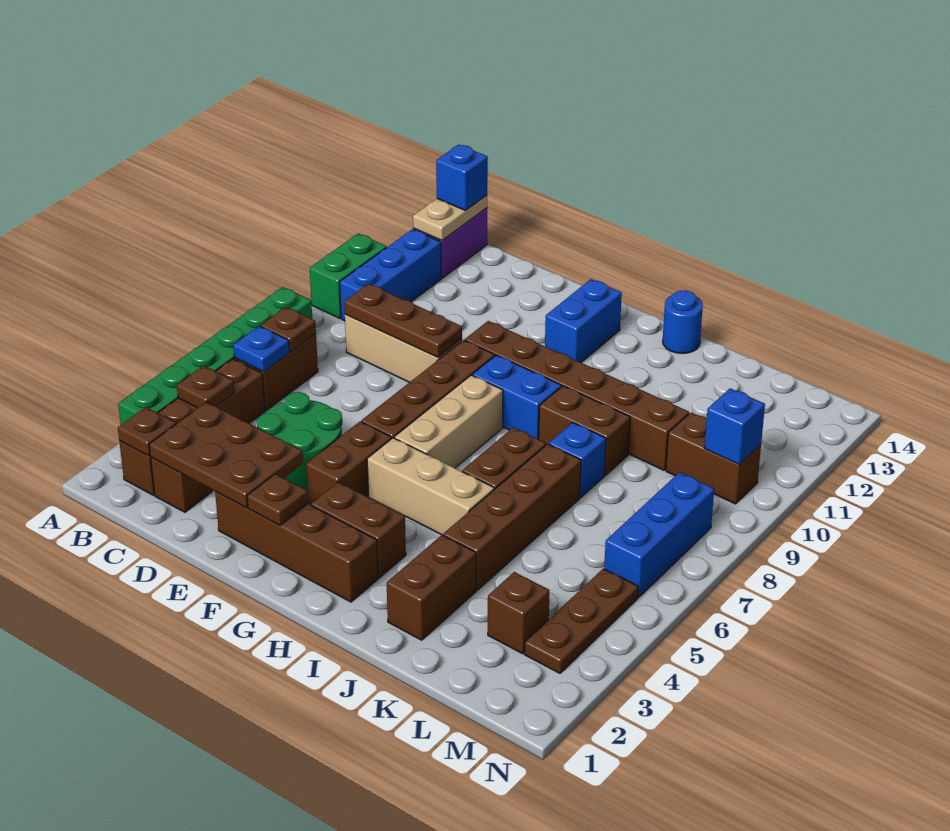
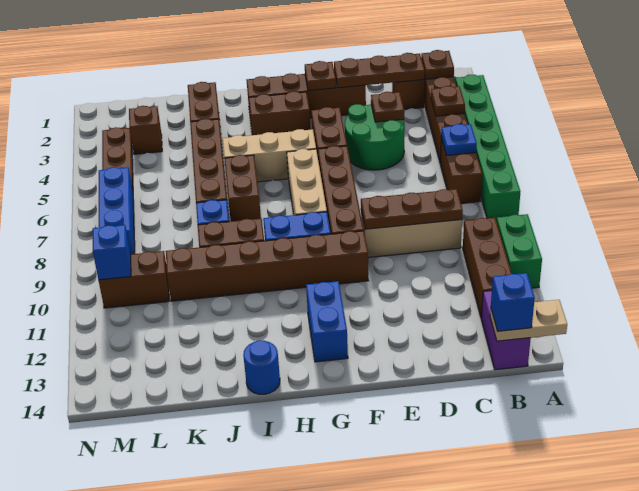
brown plate B7 level 2 -> brown plate D4 level 2
blue brick B10:B12 level 1 -> brown brick B10:B12 level 1
tan plate B13:B14 level 2 -> tan plate A14:B14 level 2
brown plate C2:E3 level 2 -> brown plate C2:E2 level 2

